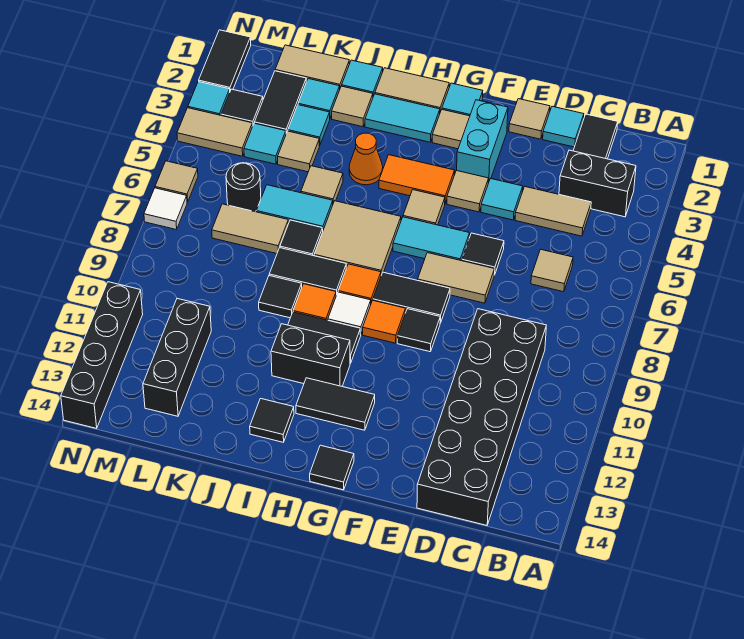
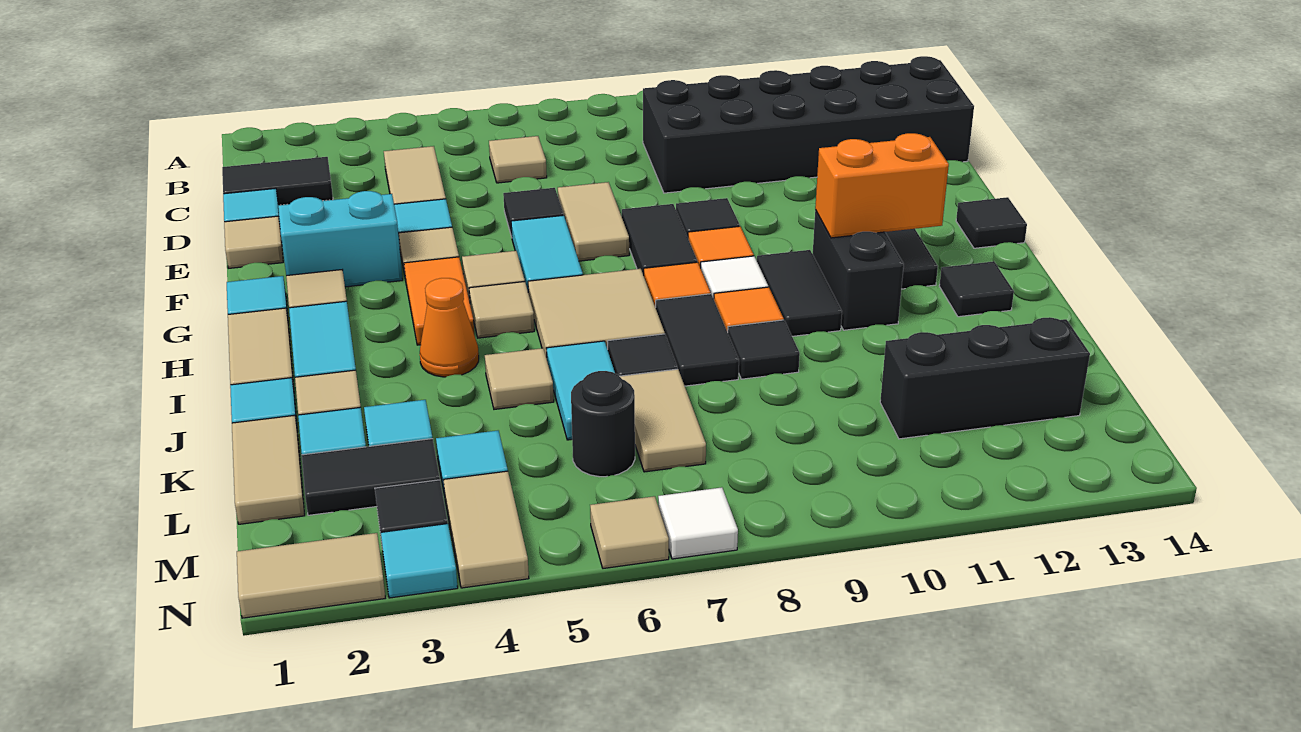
black brick B3:C3 level 1 -> none
none -> orange brick H11:H12 level 2
tan tile K4 level 1 -> tan tile H5 level 1
black tile N1:N2 level 1 -> tan tile N1:N2 level 1
black brick N11:N14 level 1 -> none

